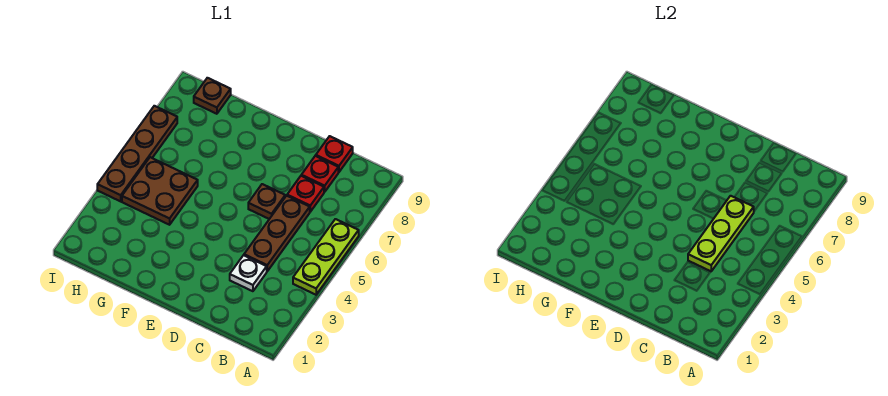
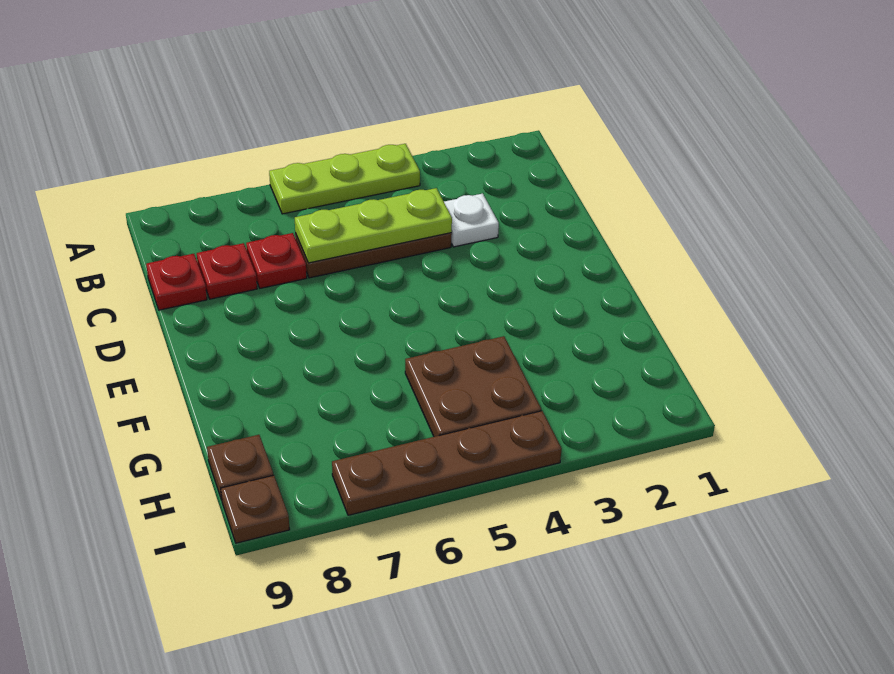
brown plate D6 level 1 -> brown plate I9 level 1

